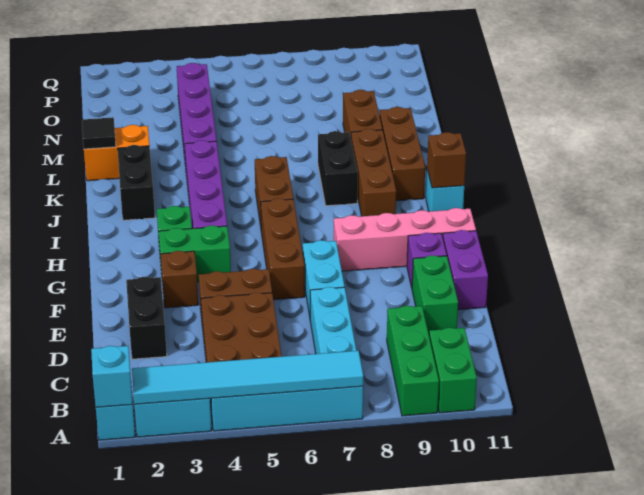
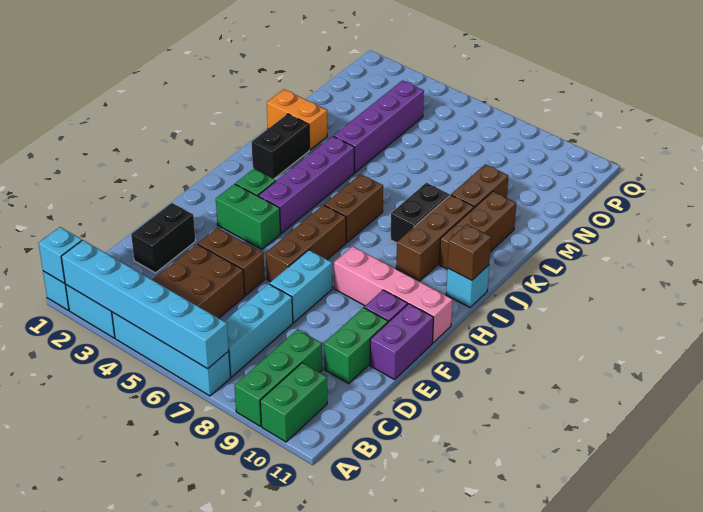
cyan tile A2:A7 level 2 -> cyan brick A2:A7 level 2
brown brick F3 level 1 -> none
black tile L1 level 2 -> none

